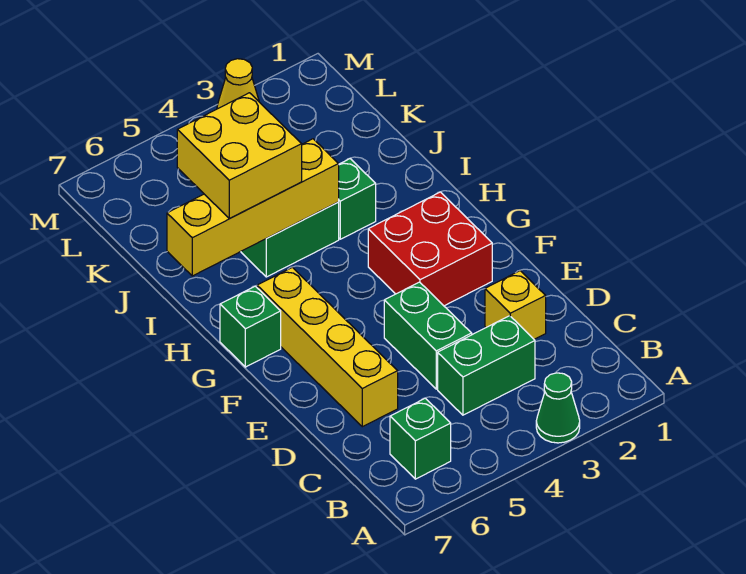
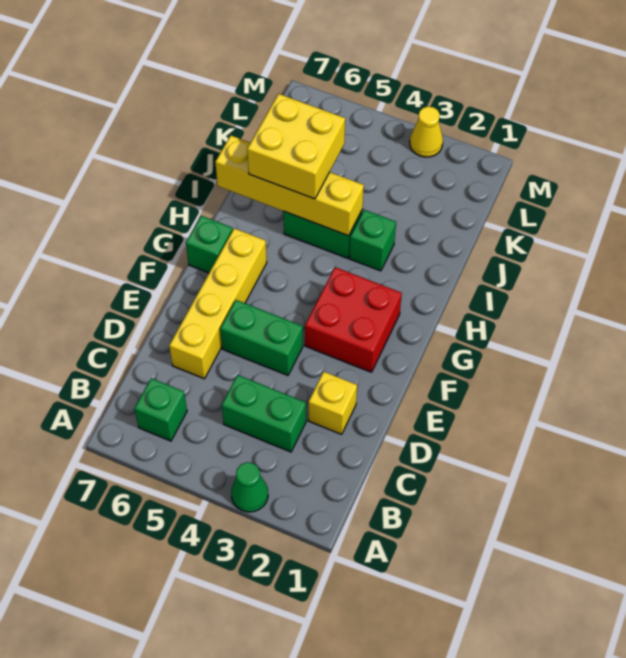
green brick D4:E4 level 1 -> green brick E4:E5 level 1

